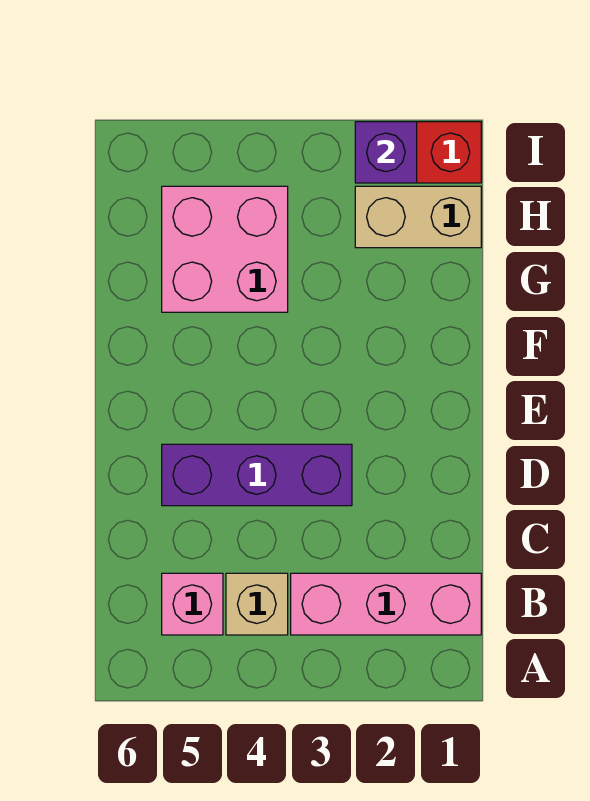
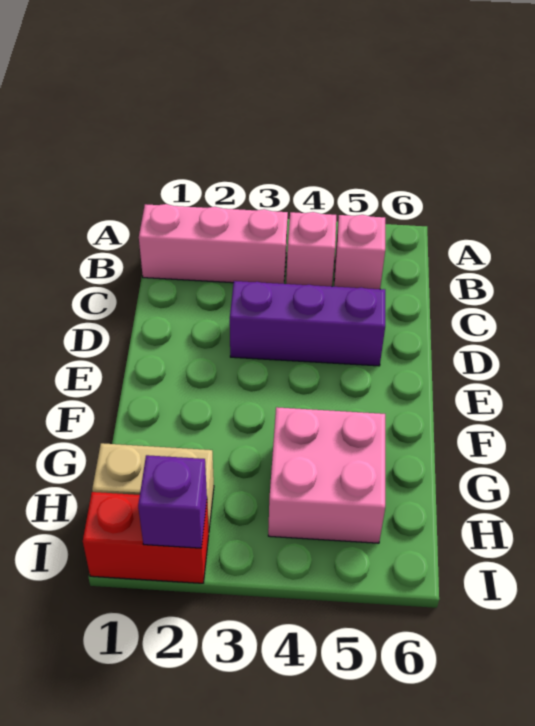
tan brick B4 level 1 -> pink brick B4 level 1

